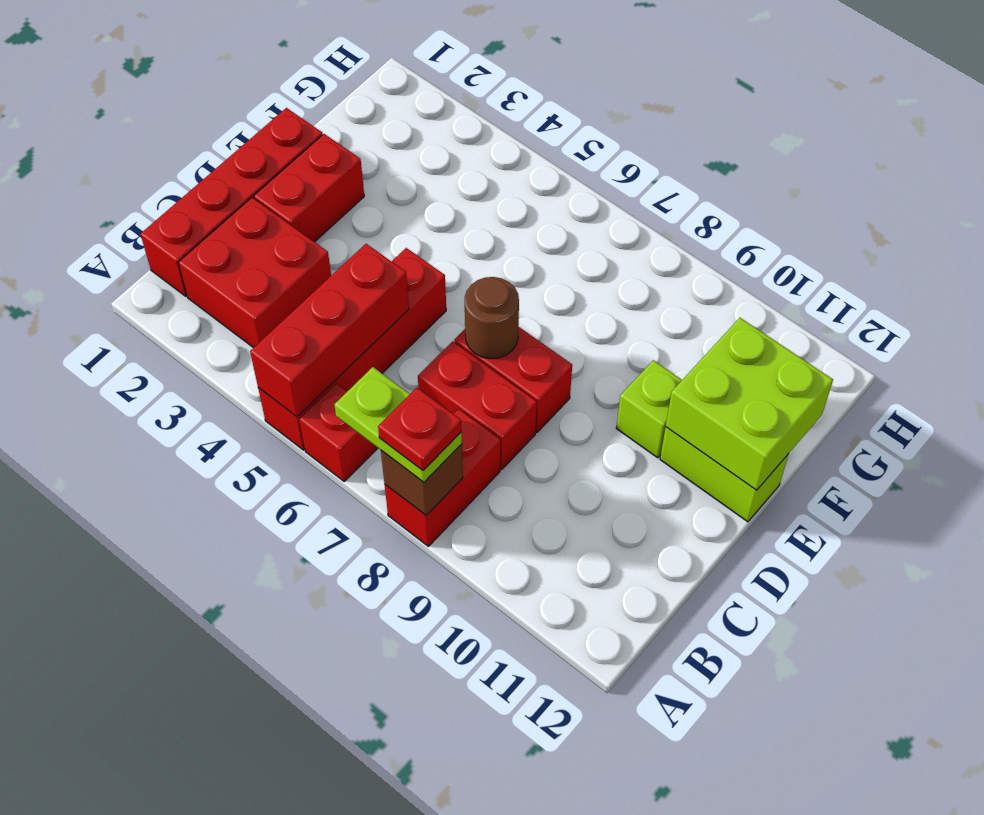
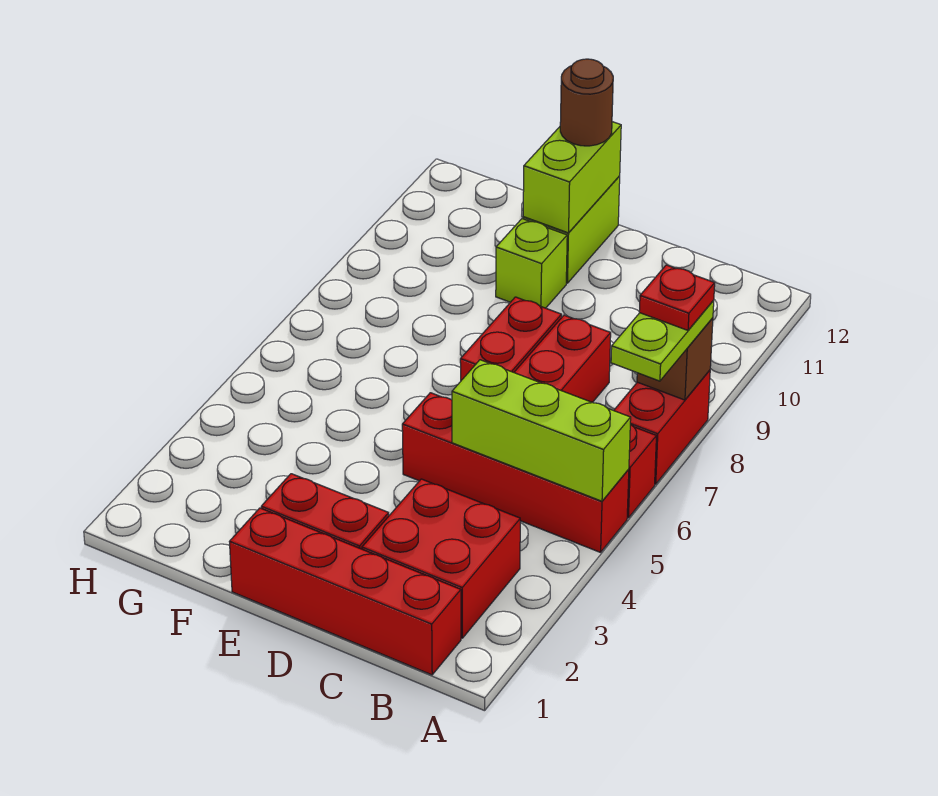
red brick A5:C5 level 2 -> lime brick A5:C5 level 2
red brick A8:B8 level 1 -> red brick A7:A8 level 1
brown round brick D7 level 2 -> brown round brick E12 level 3
lime brick E11:F12 level 2 -> lime brick E11:E12 level 2

